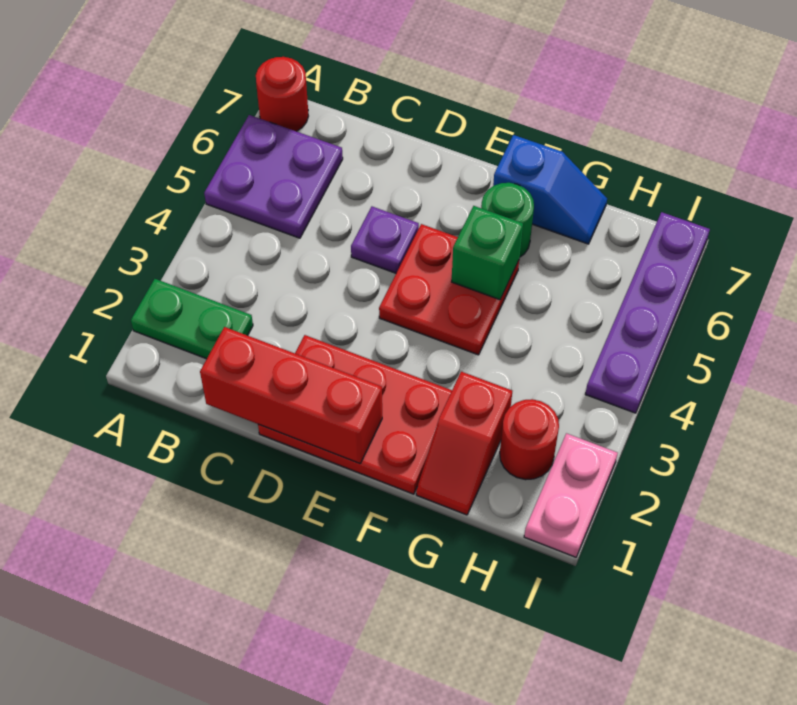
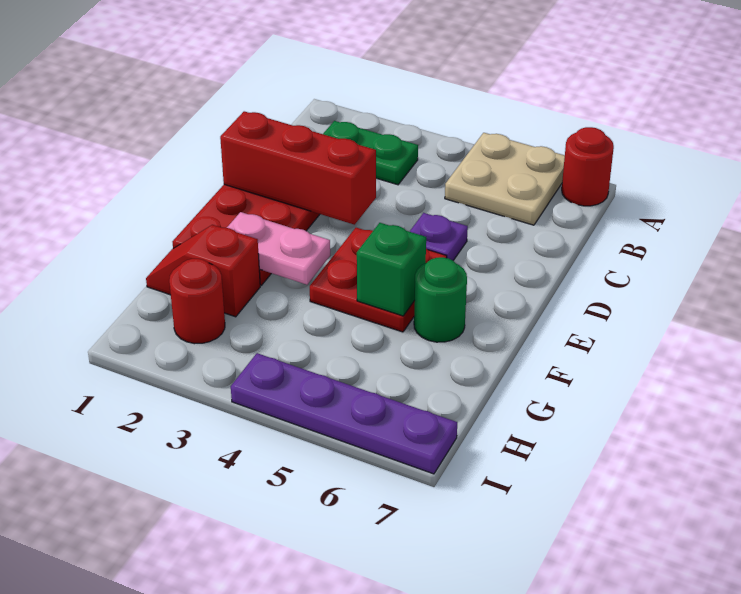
green plate A2:B2 level 1 -> green plate B2:B3 level 1
purple plate A5:B6 level 1 -> tan plate A5:B6 level 1
red brick C1:E1 level 2 -> red brick D1:D3 level 2
blue slope F7:G7 level 1 top F -> none
pink plate I1:I2 level 1 -> pink plate F2:F3 level 2

